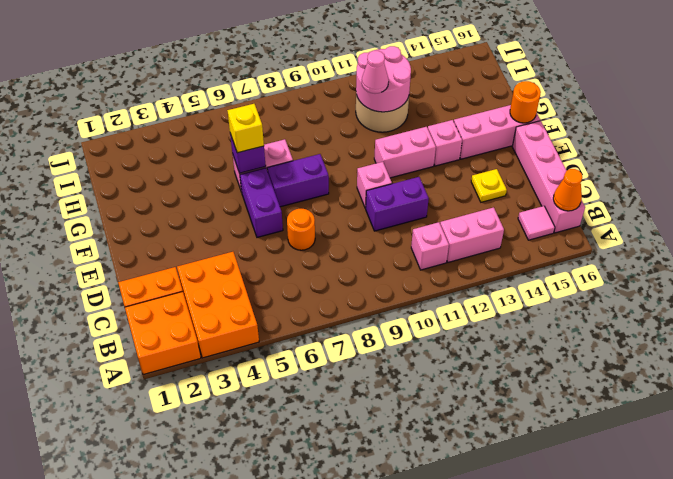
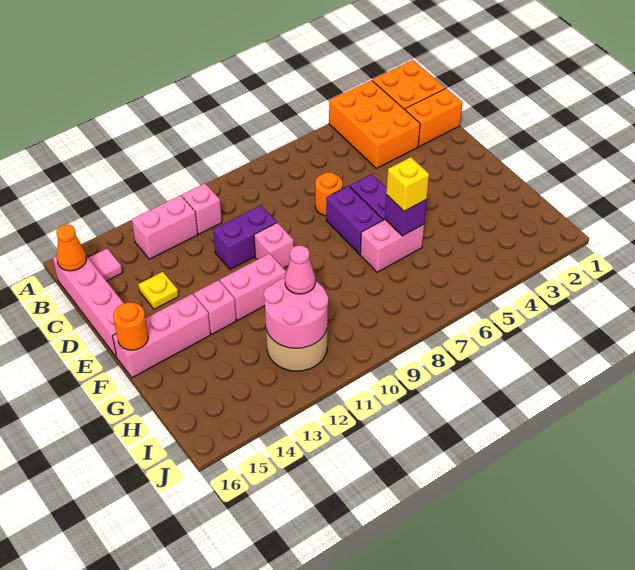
purple brick F7:F8 level 1 -> purple brick E7:F7 level 1

